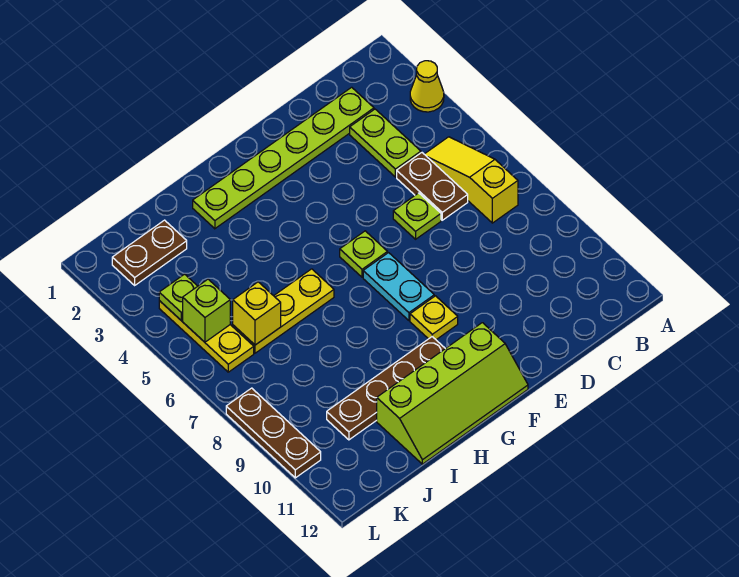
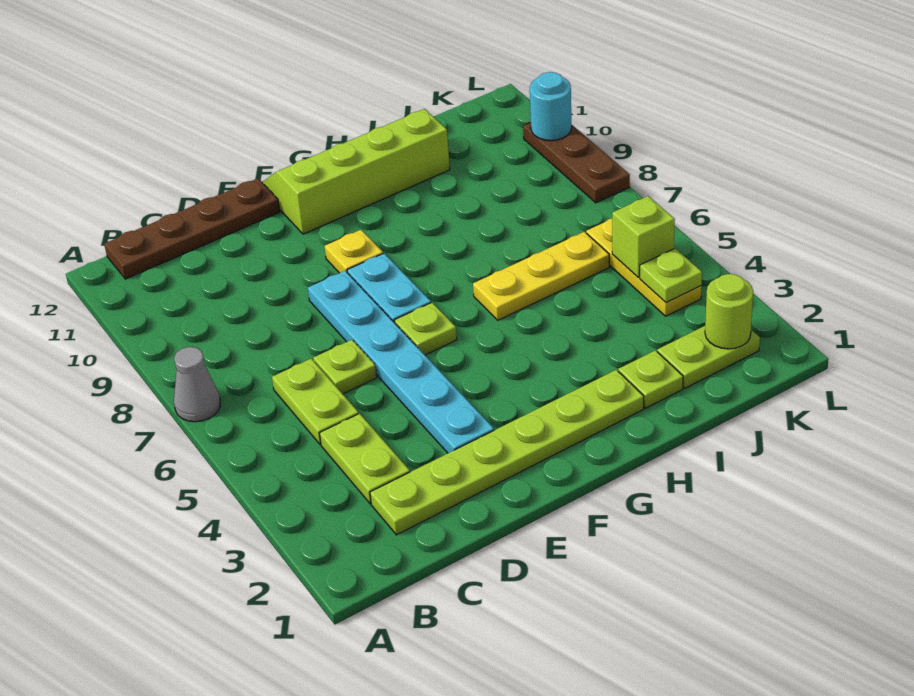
yellow cone A3 level 1 -> none
none -> grey cone A7 level 1
yellow slope B5:B7 level 1 top 7 -> none
brown plate C5:C6 level 1 -> lime plate C5:C6 level 1
none -> cyan plate E3:E8 level 1
brown plate G10:J10 level 1 -> brown plate B12:E12 level 1
none -> lime plate I2 level 1
brown plate J2:K2 level 1 -> lime plate J2:K2 level 1
yellow brick J6 level 2 -> none
none -> lime round brick K2 level 2
none -> cyan round brick L10 level 2

